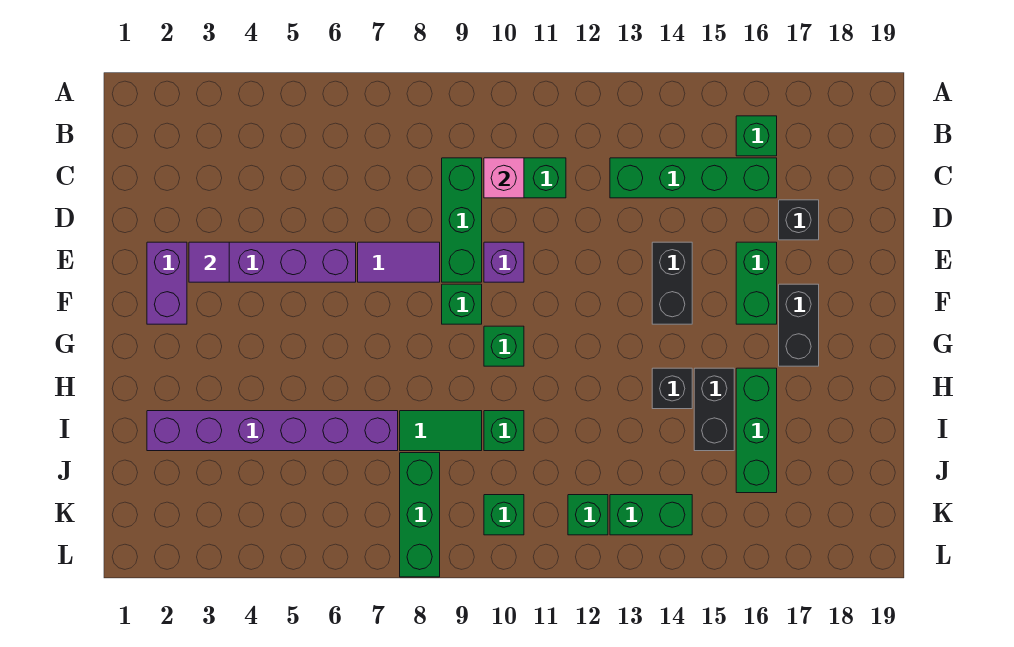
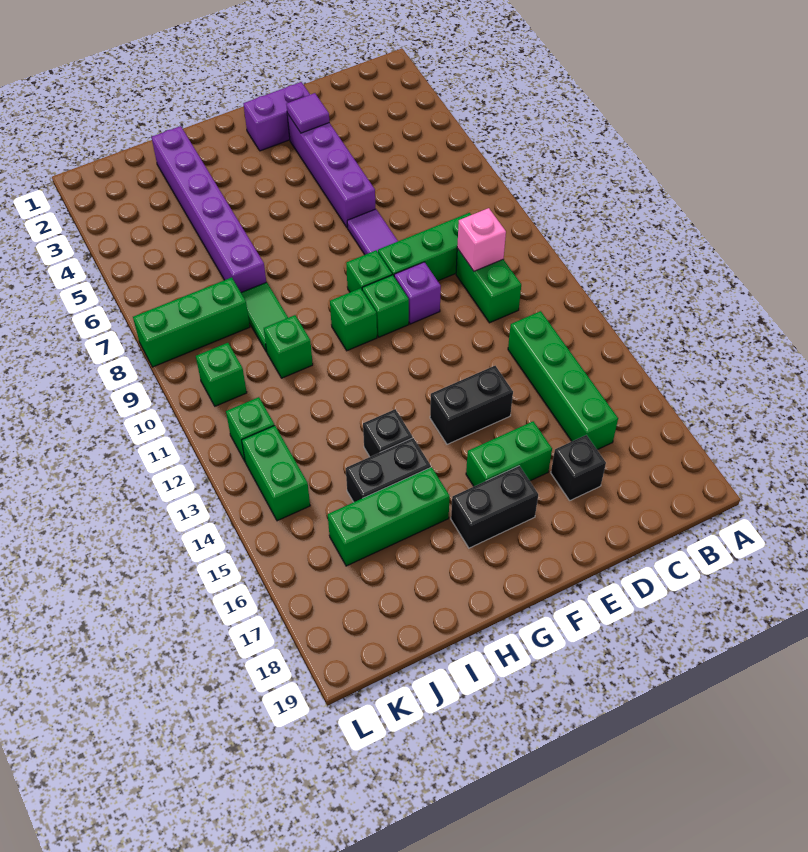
green brick B16 level 1 -> green brick F10 level 1

